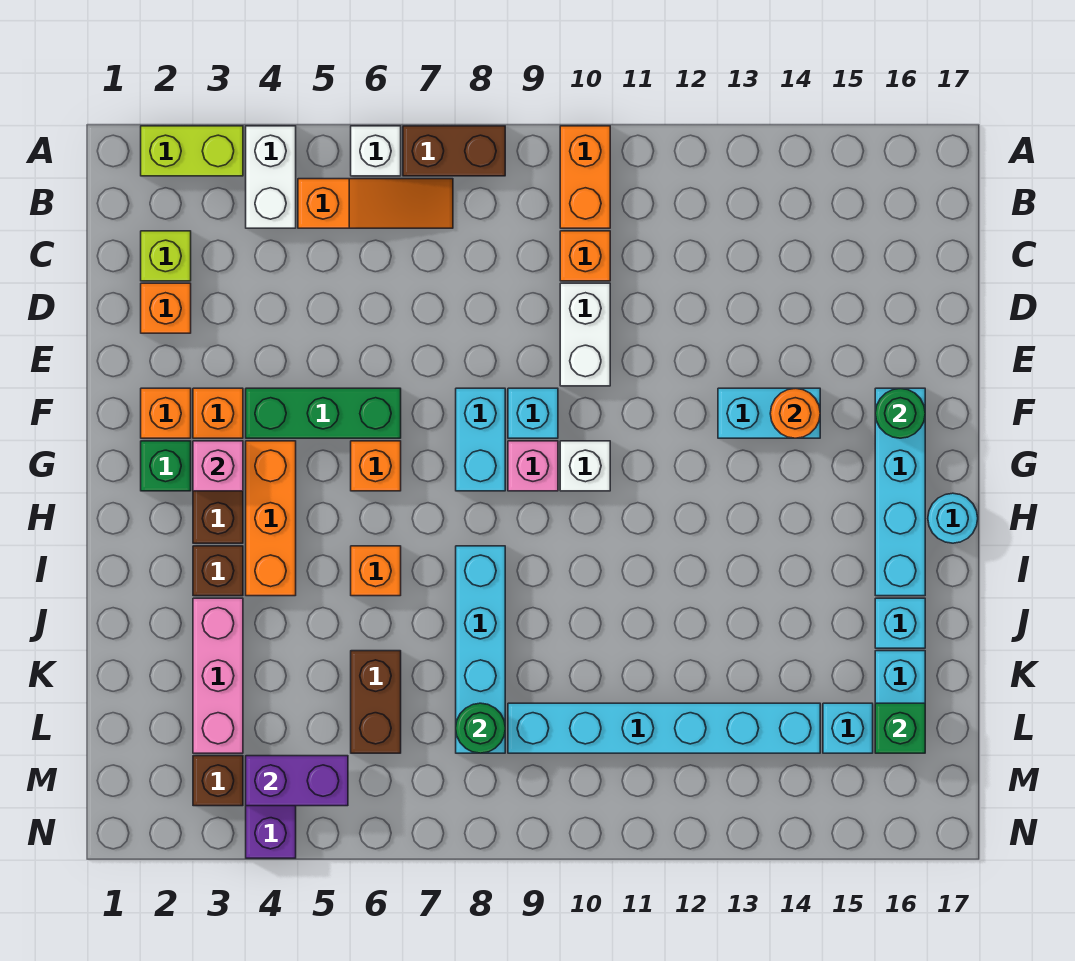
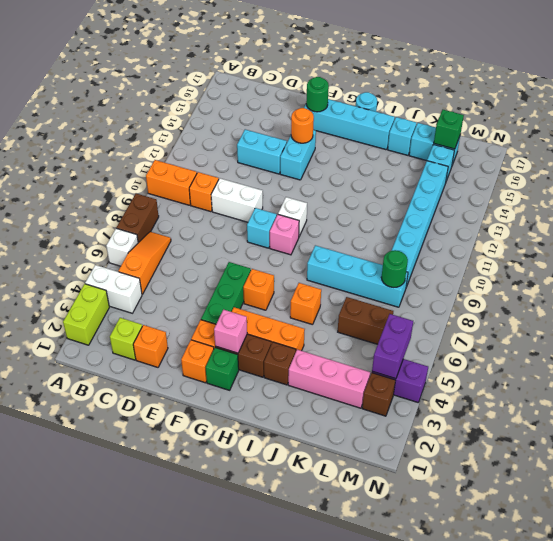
cyan brick F8:G8 level 1 -> cyan brick D13:E13 level 1

